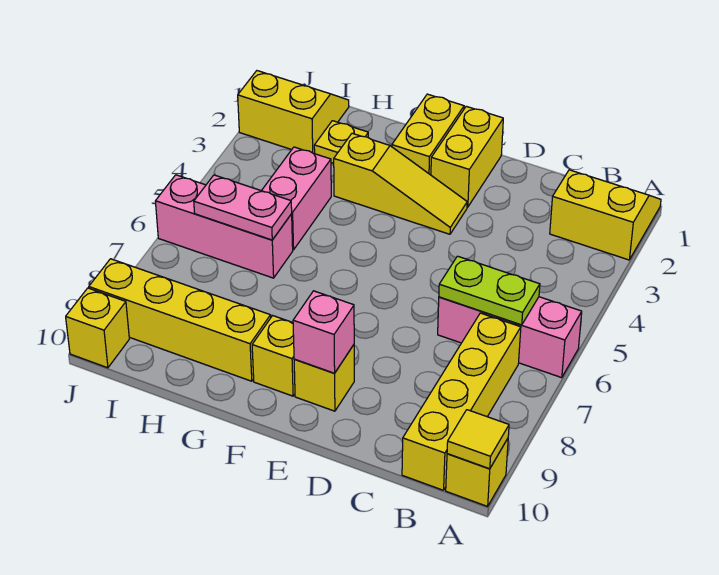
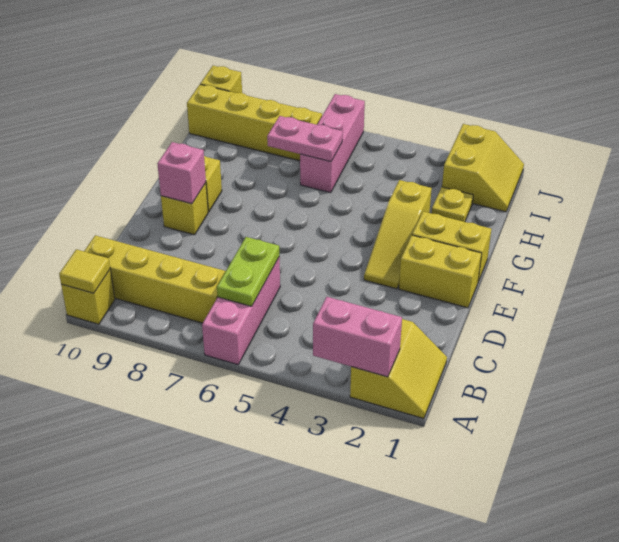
yellow brick G9:J9 level 1 -> yellow brick I7:I10 level 1
pink brick H4:H5 level 1 -> pink brick A2:A3 level 2
pink plate H6:I6 level 2 -> pink plate H6:H7 level 2

